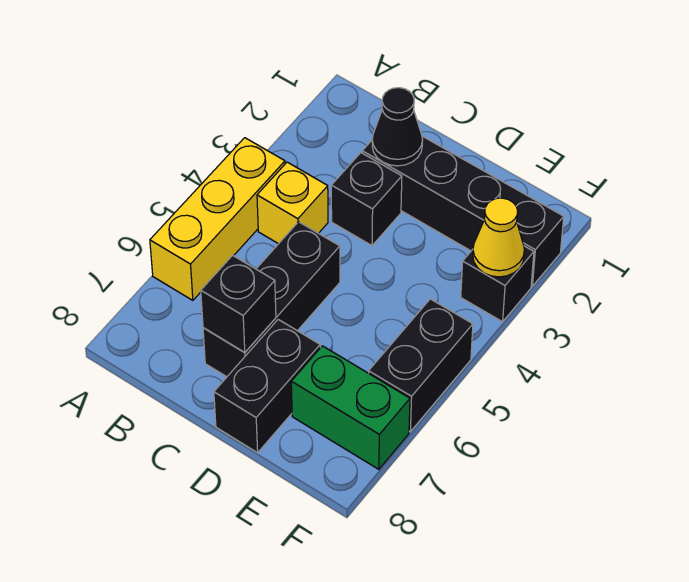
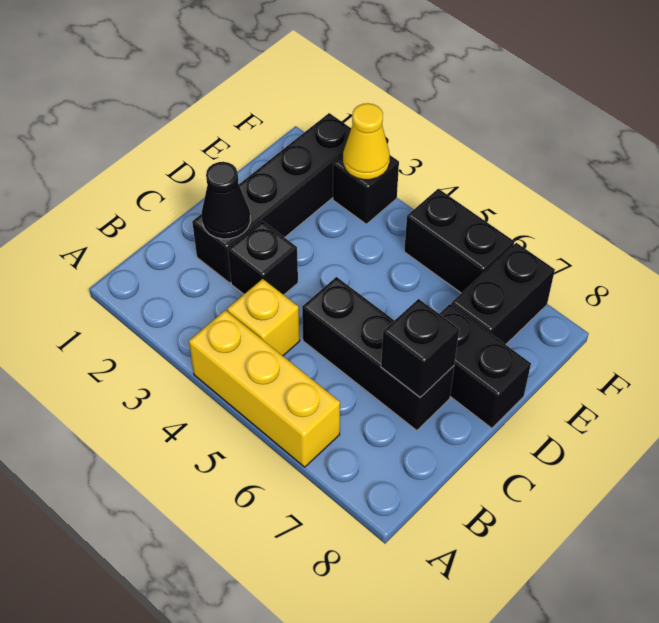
green brick E7:F7 level 1 -> black brick E7:F7 level 1

